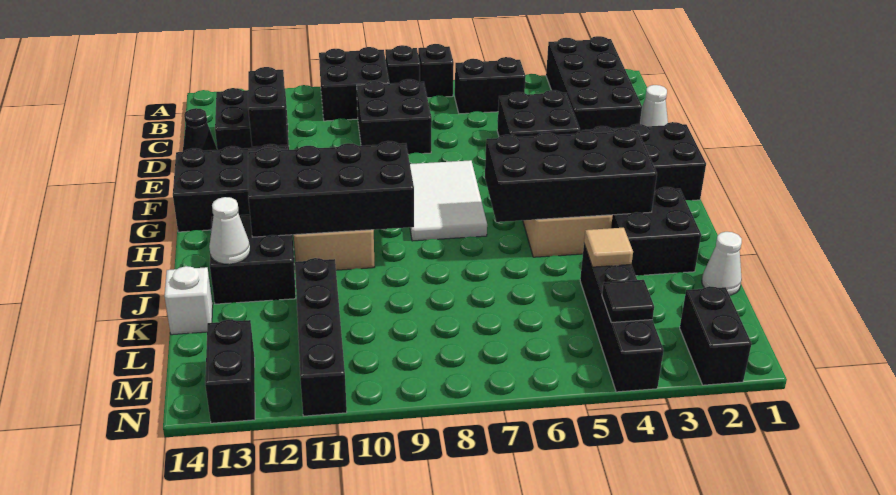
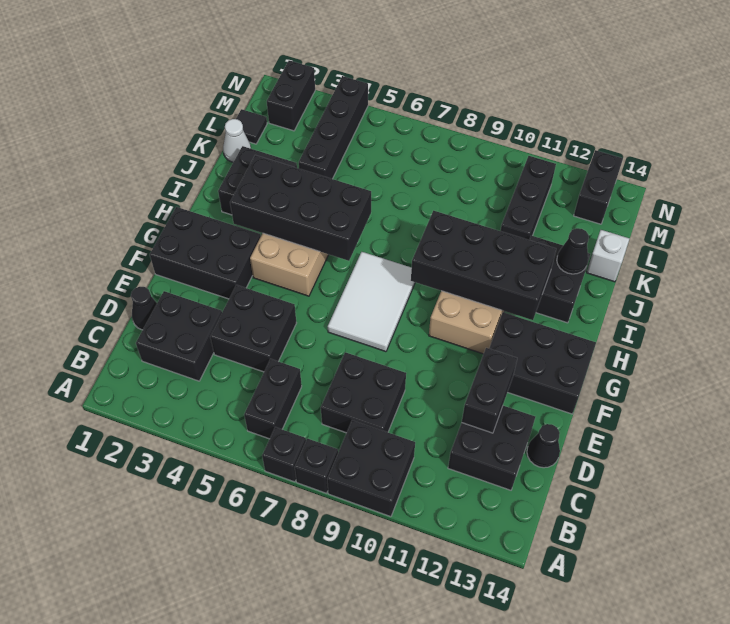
black brick A2:D3 level 1 -> black brick C2:D3 level 1
black brick B5:B6 level 1 -> black brick B6:C6 level 1
white cone D1 level 1 -> black cone D1 level 1
white cone J13 level 2 -> black cone J13 level 2
tan tile K4 level 2 -> none
black brick K11:N11 level 1 -> black brick K11:M11 level 1
black tile M4 level 2 -> black tile L1 level 1

